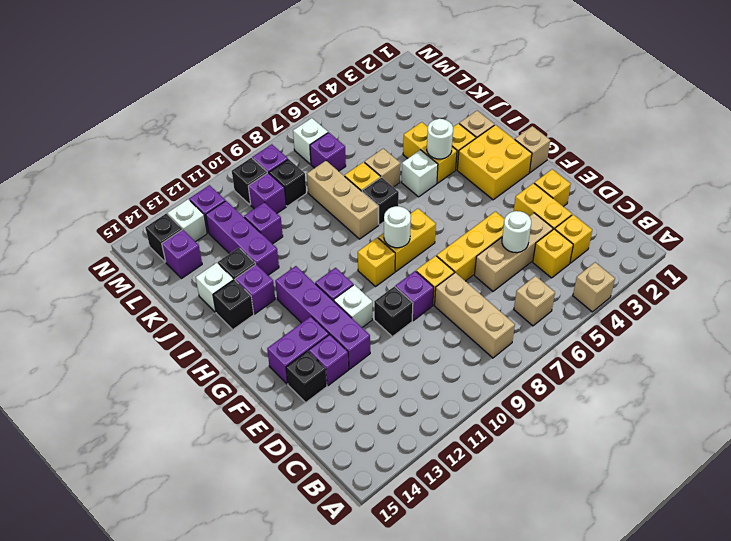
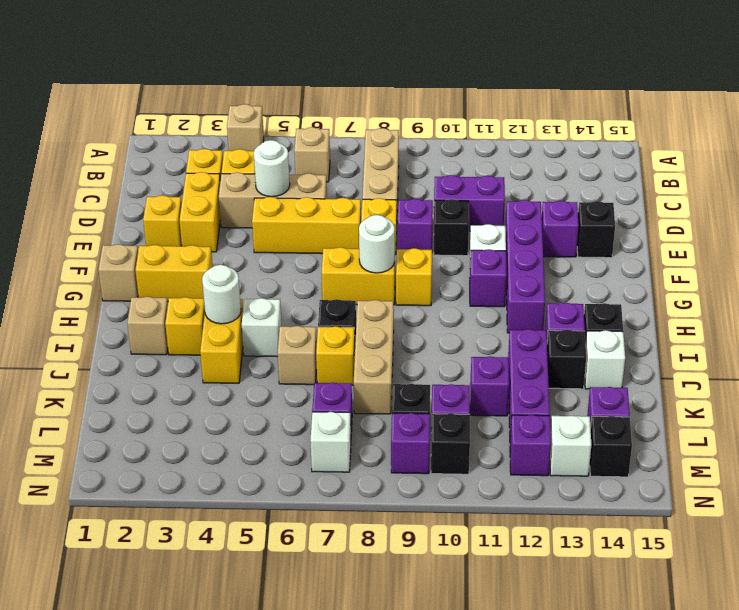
purple brick F13:F14 level 1 -> purple brick D10:D11 level 1
yellow brick G2:H3 level 1 -> yellow brick G2:G3 level 1

